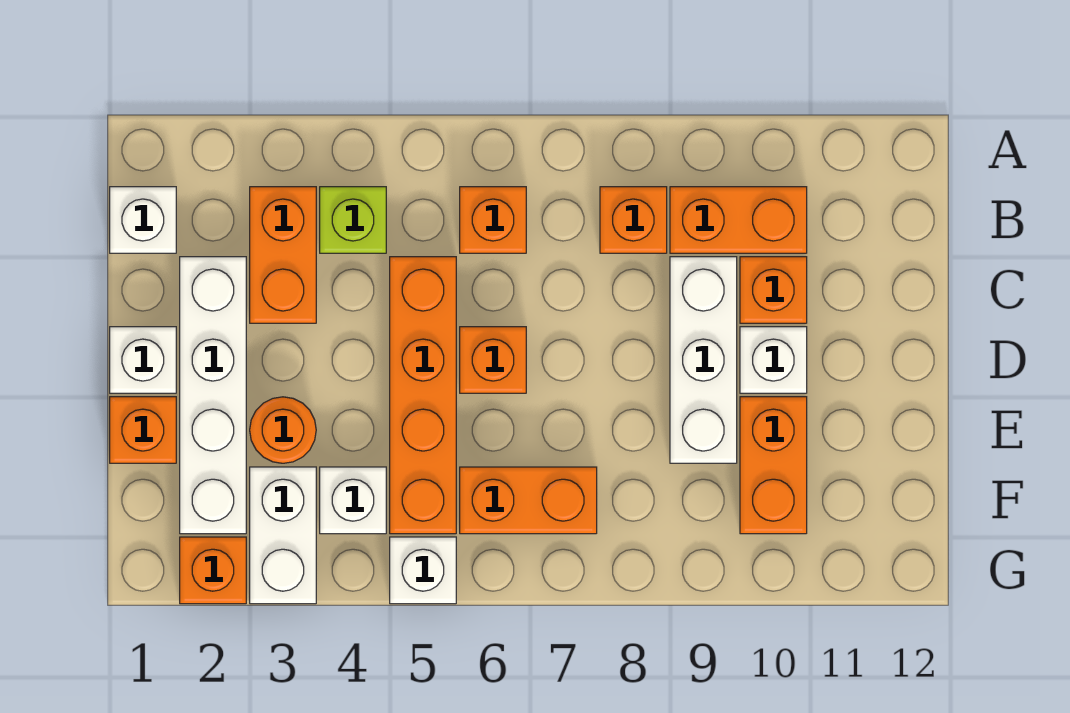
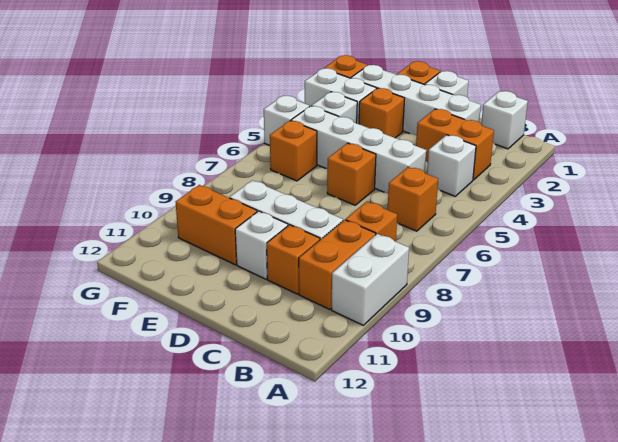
none -> white brick A9:A10 level 1
lime brick B4 level 1 -> white brick B4 level 1
orange brick C5:F5 level 1 -> white brick C5:F5 level 1
orange round brick E3 level 1 -> orange brick E3 level 1
orange brick F6:F7 level 1 -> orange brick F6 level 1

